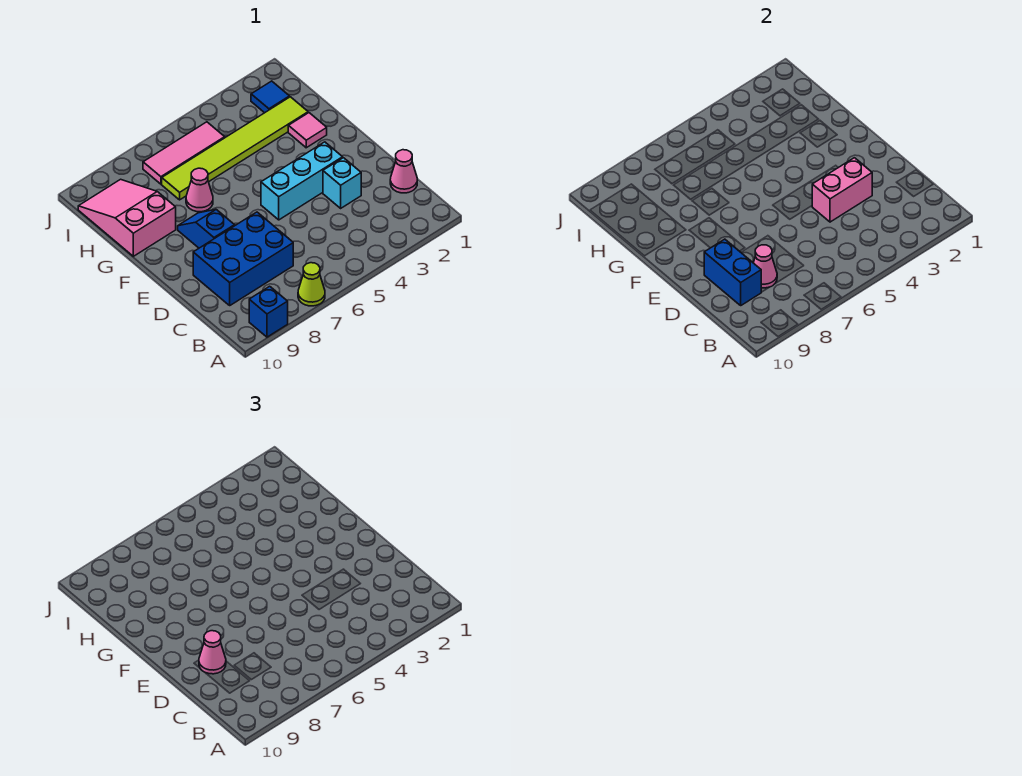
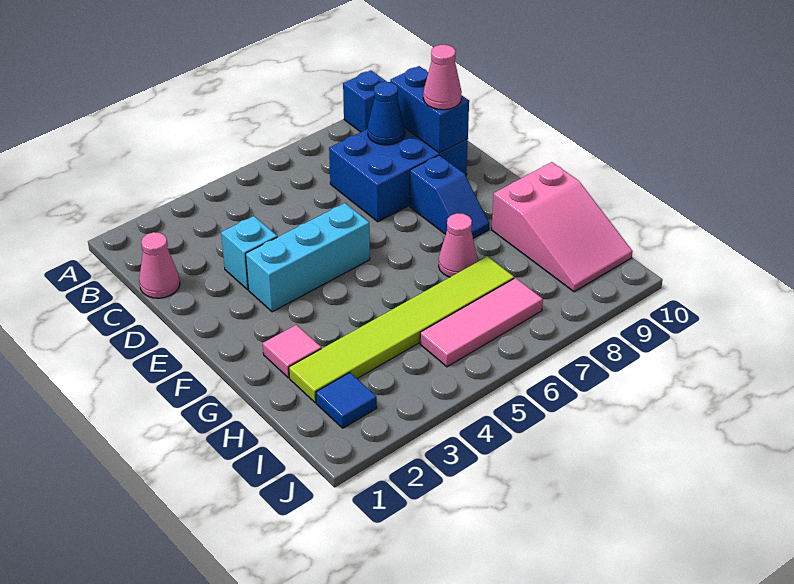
lime cone A7 level 1 -> none
pink cone C8 level 2 -> blue cone C8 level 2
pink brick D3:D4 level 2 -> none

